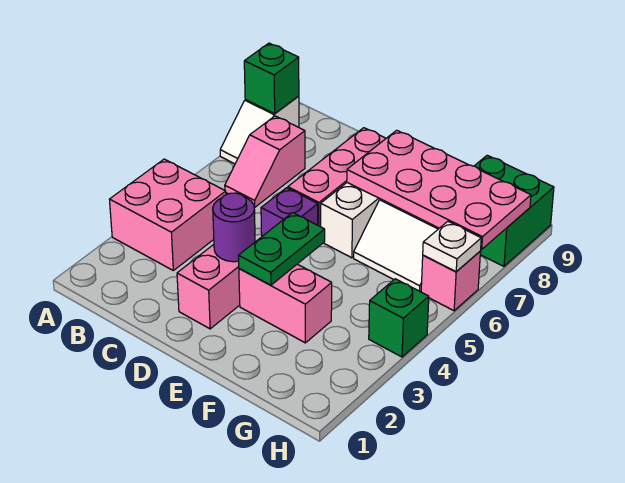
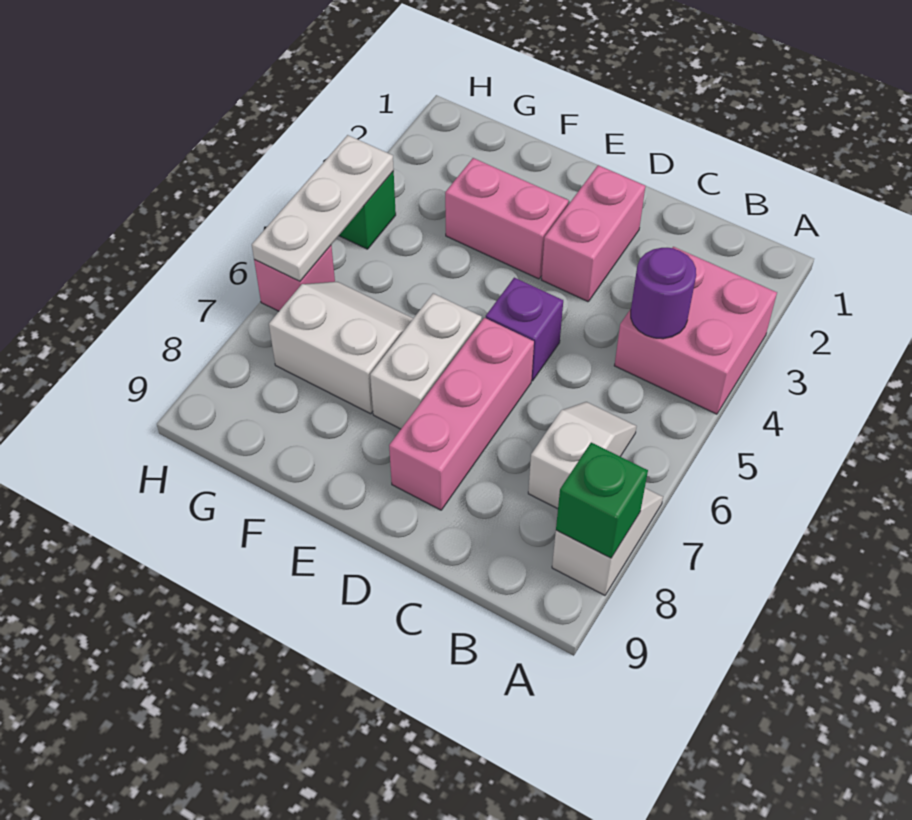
pink slope B6:B7 level 1 top 7 -> white slope B6:B7 level 1 top 7
purple round brick D3 level 2 -> purple round brick B4 level 2
green plate E3:E4 level 2 -> none
pink plate E7:H8 level 2 -> none
green brick G8:H9 level 1 -> none
white plate H6 level 2 -> white plate H4:H6 level 2

